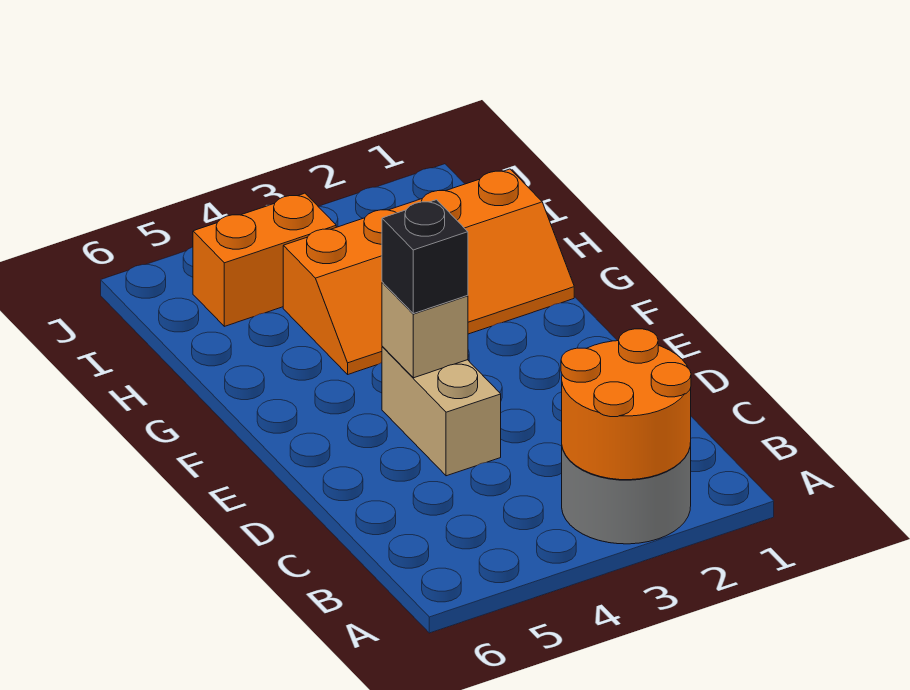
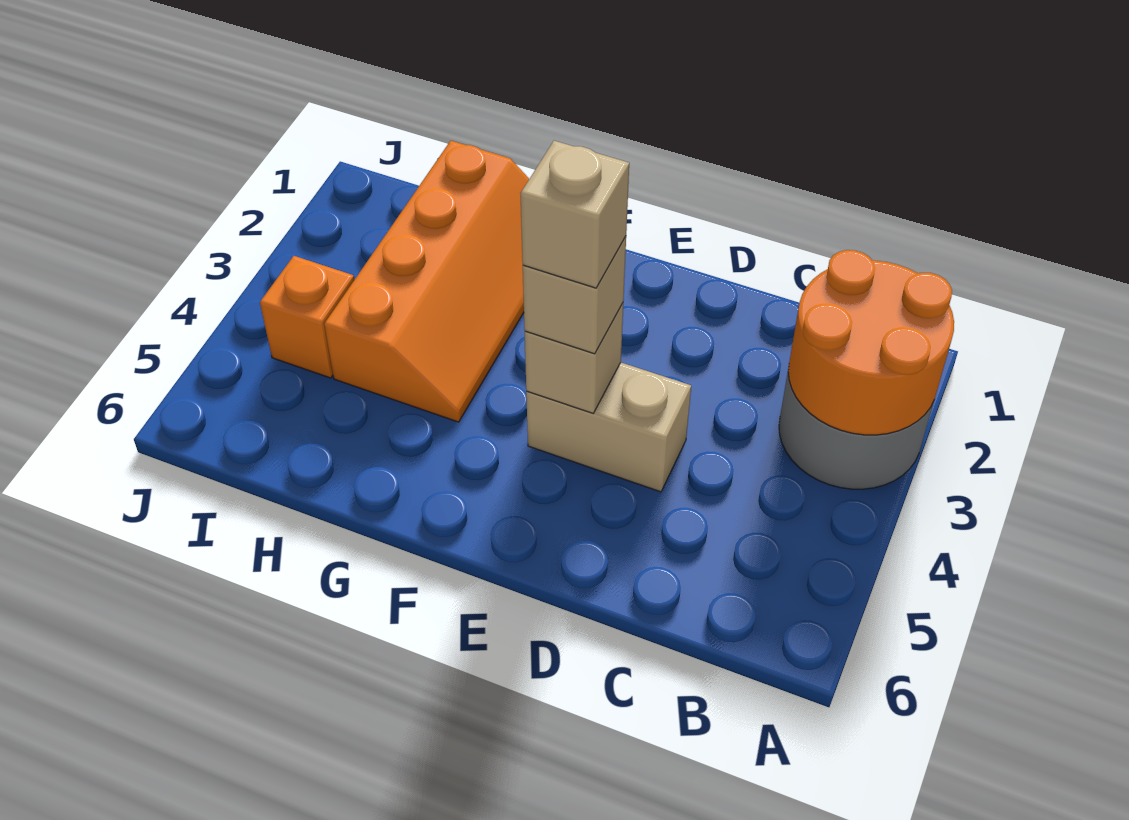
black brick E4 level 3 -> tan brick E4 level 3
none -> tan brick E4 level 4
orange brick I4:I5 level 1 -> orange brick I4 level 1

